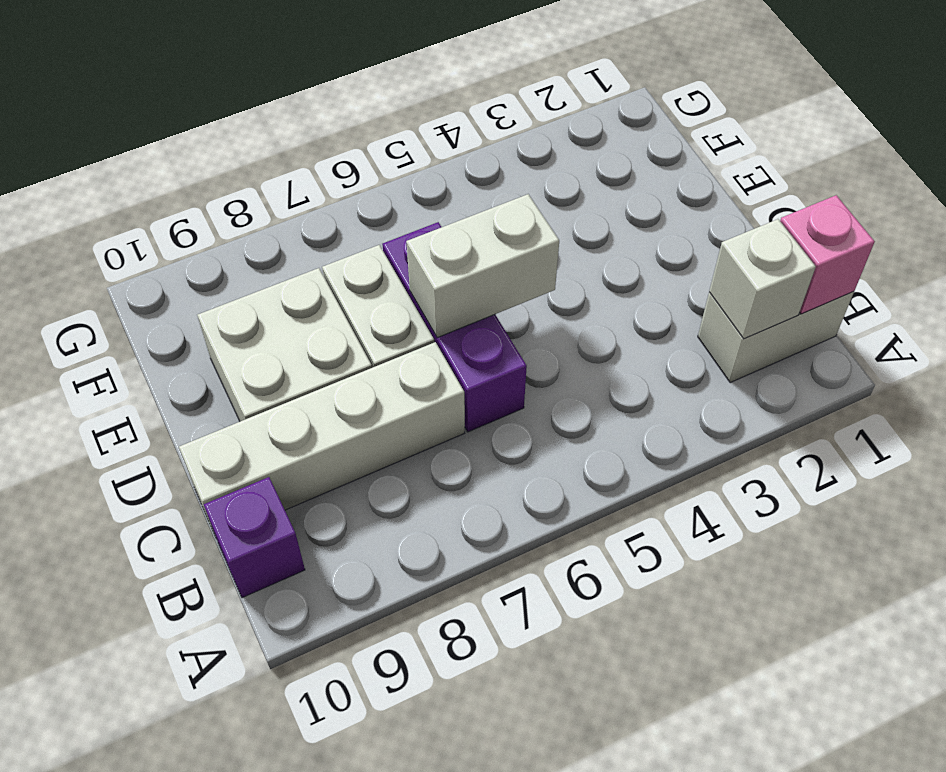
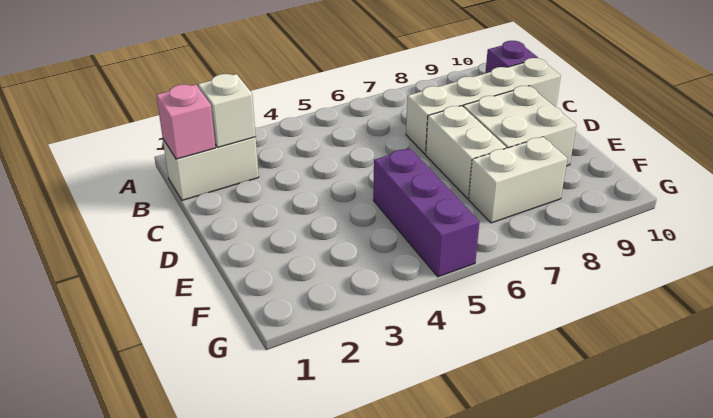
purple brick C6:E6 level 1 -> purple brick E5:G5 level 1
white brick D5:D6 level 2 -> white brick F7:F8 level 1

